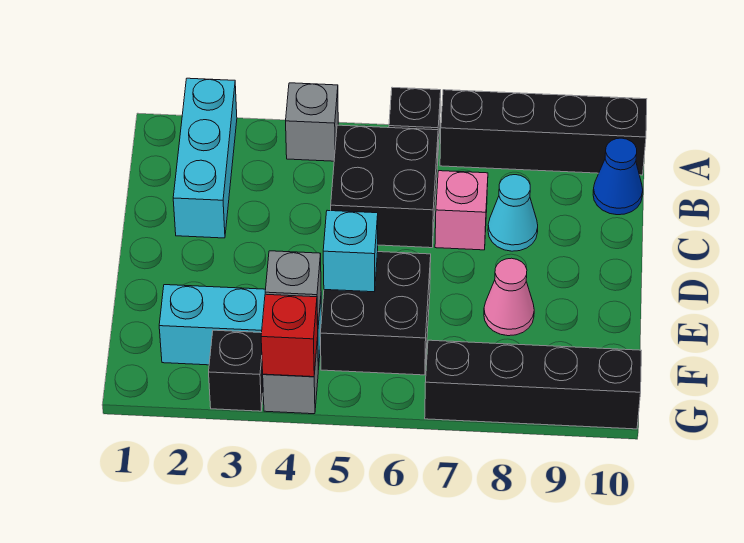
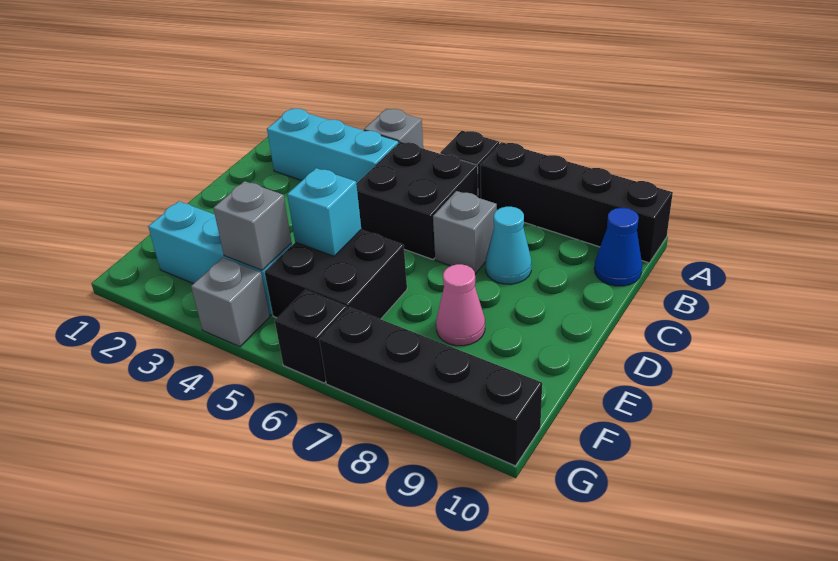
cyan brick A2:C2 level 1 -> cyan brick B2:B4 level 1
pink brick C7 level 1 -> grey brick C7 level 1
black brick G3 level 1 -> black brick G6 level 1
red brick G4 level 2 -> none

